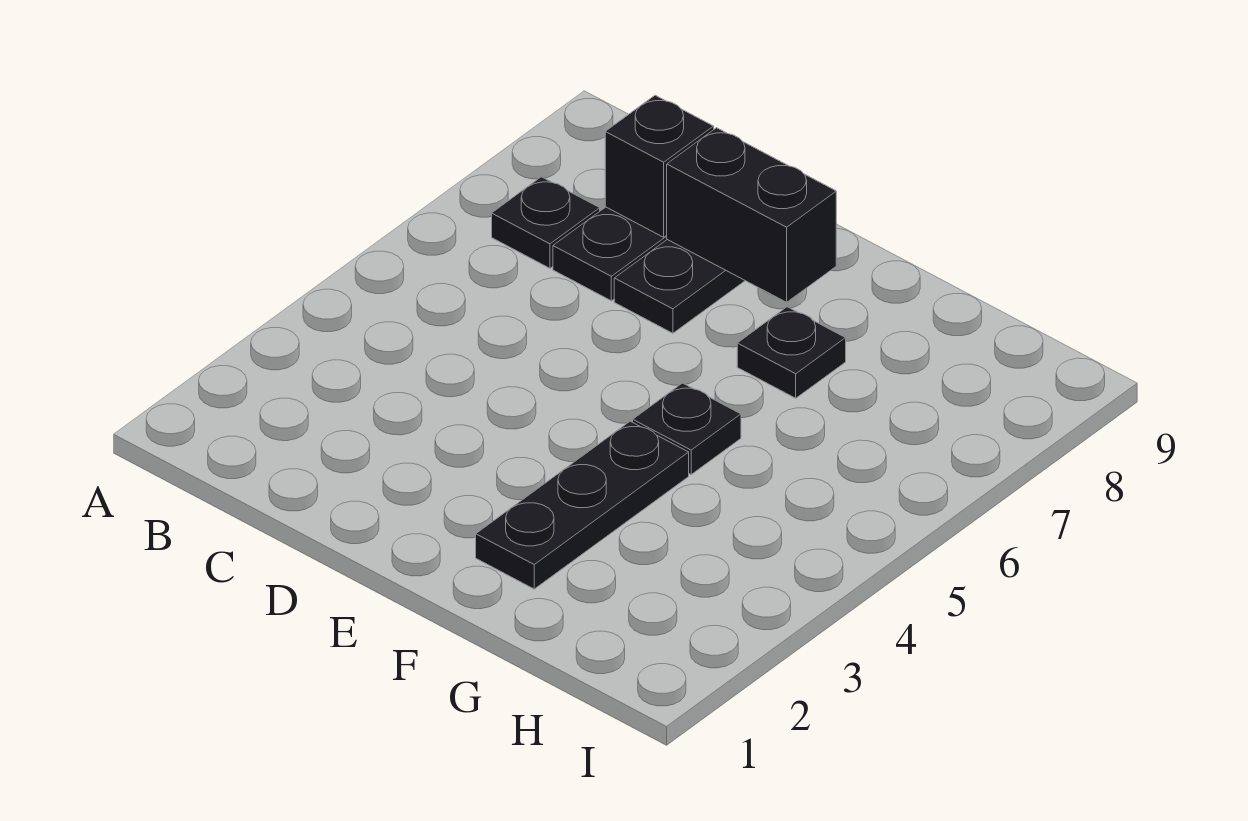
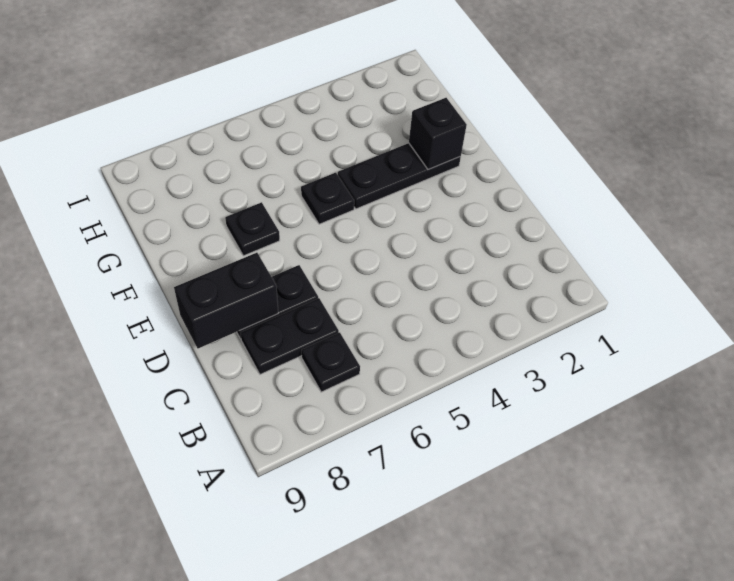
black brick C8 level 2 -> black brick F2 level 2
black brick D8:E8 level 2 -> black brick D8:D9 level 2

